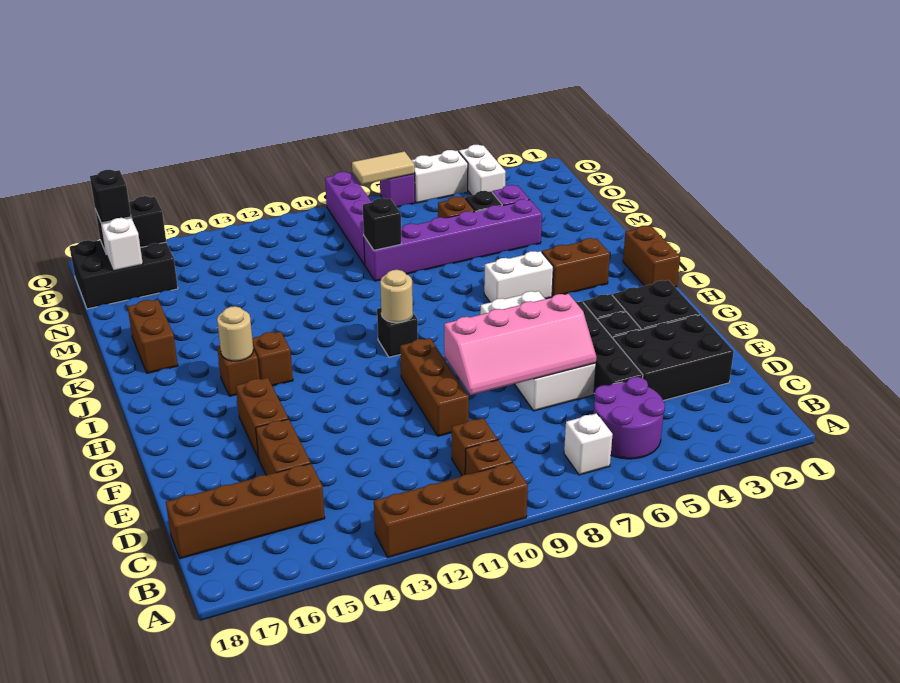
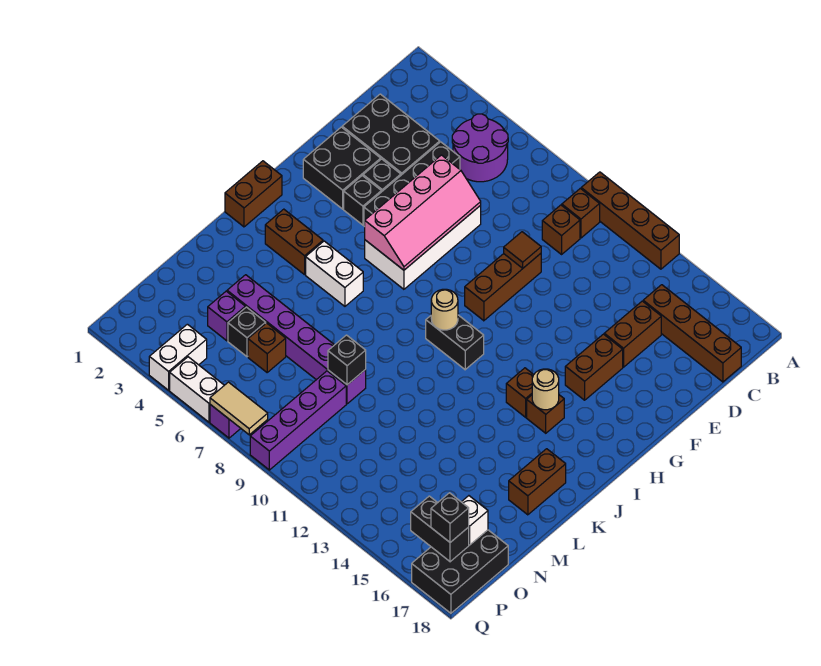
white brick B7 level 1 -> none
pink slope E6:F9 level 2 top F -> pink slope E6:H7 level 2 top 6
none -> brown tile E10 level 2
black brick I10 level 1 -> black brick I10:I11 level 1
black brick O16:P18 level 1 -> black brick O17:Q18 level 1

